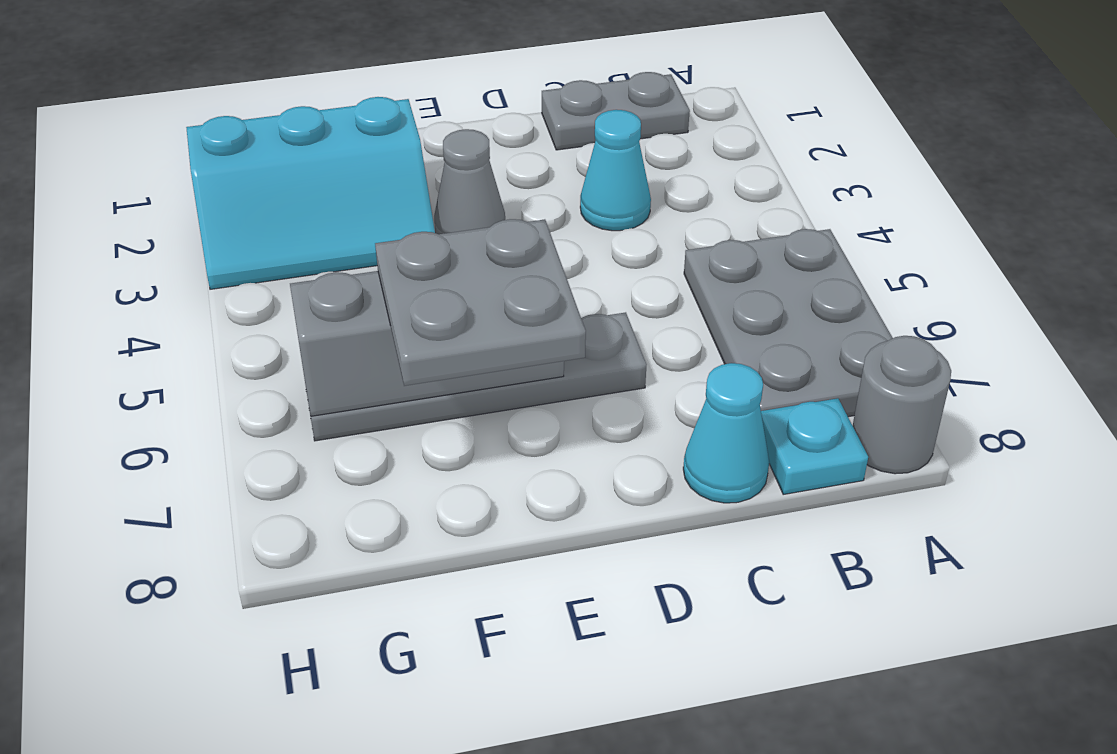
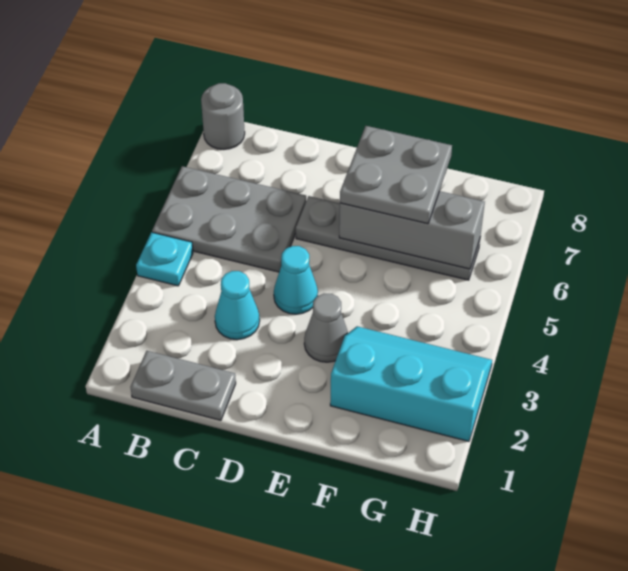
grey plate A5:B7 level 1 -> grey plate A5:C6 level 1
cyan plate B8 level 1 -> cyan plate A4 level 1
cyan cone C8 level 1 -> cyan cone D4 level 1

